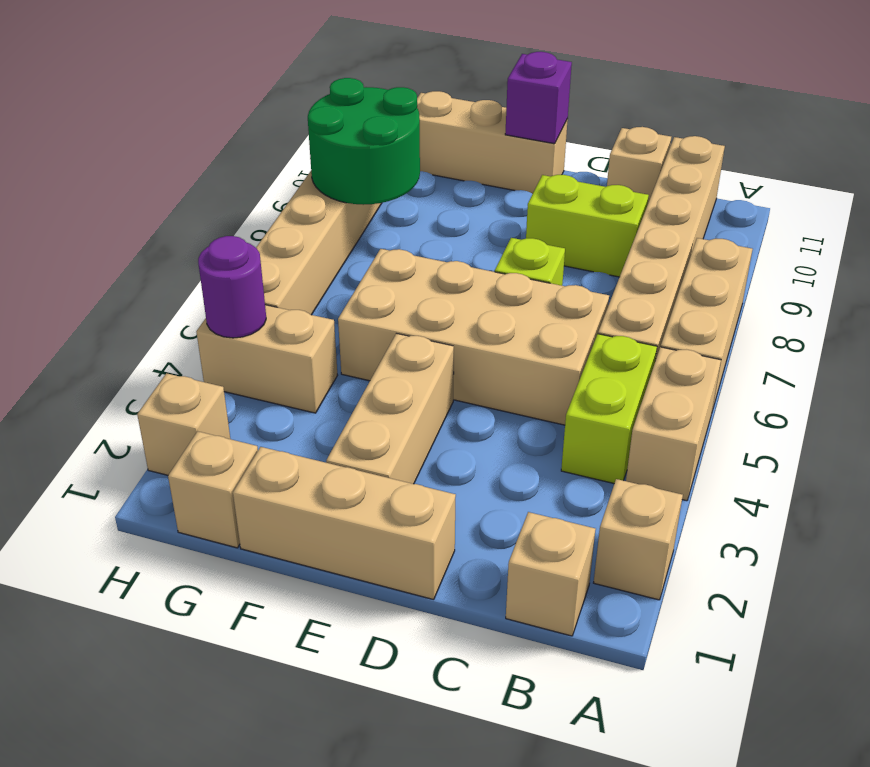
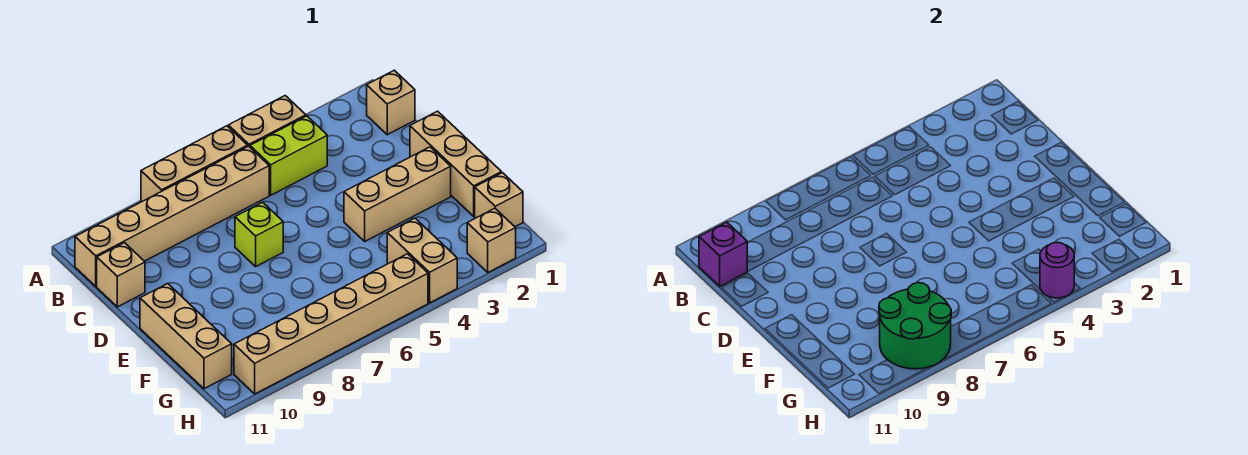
tan brick A2 level 1 -> none
tan brick C5:F6 level 1 -> none
lime brick C9:D9 level 1 -> none
purple brick E11 level 2 -> purple brick B11 level 2

